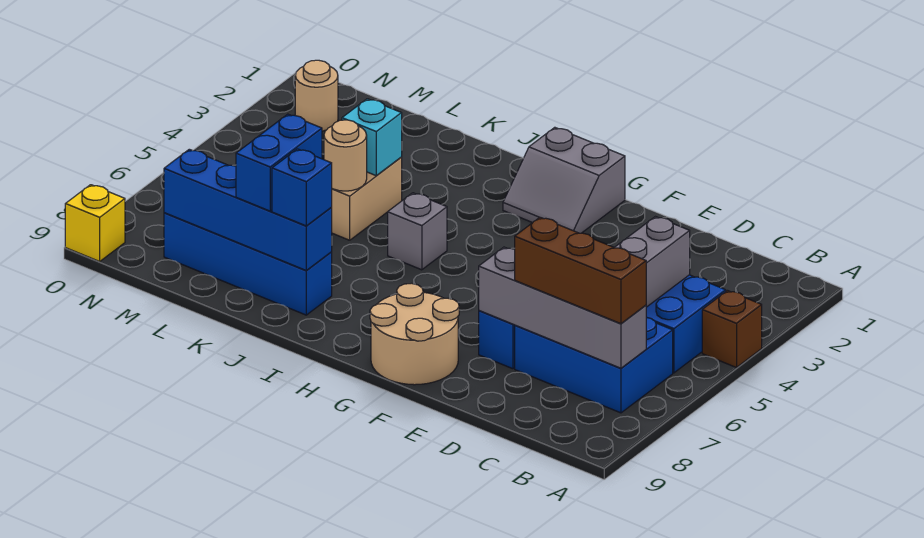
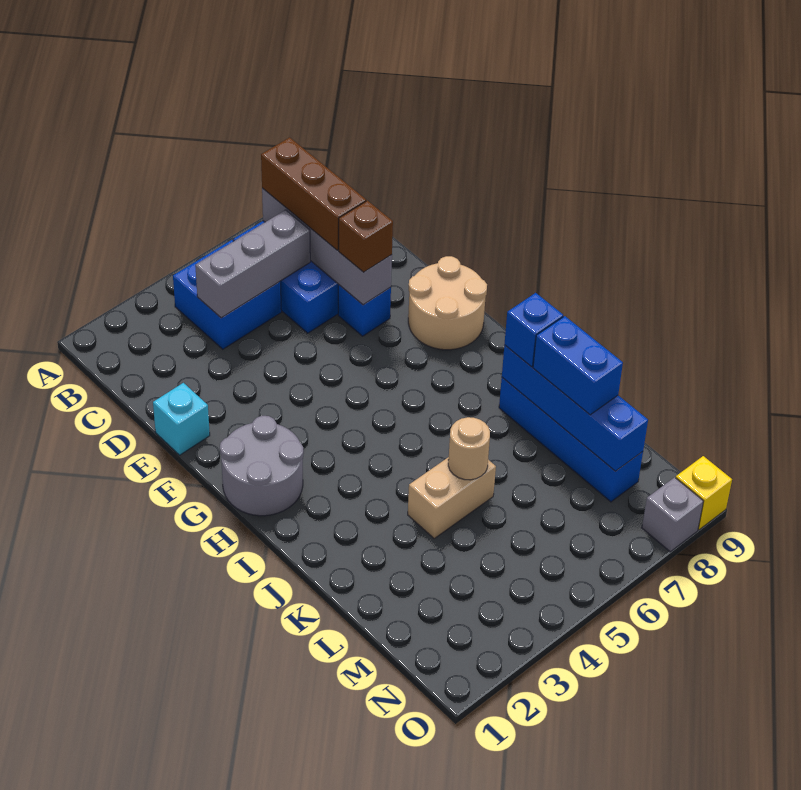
brown brick A4 level 1 -> brown brick E7 level 3
grey slope G1:H2 level 1 top 1 -> grey round brick G1:H2 level 1
grey brick I5 level 1 -> grey brick O8 level 1
cyan brick K4 level 2 -> cyan brick E1 level 1
blue brick K7:K8 level 3 -> blue brick K8:L8 level 3
tan round brick N2 level 1 -> none

